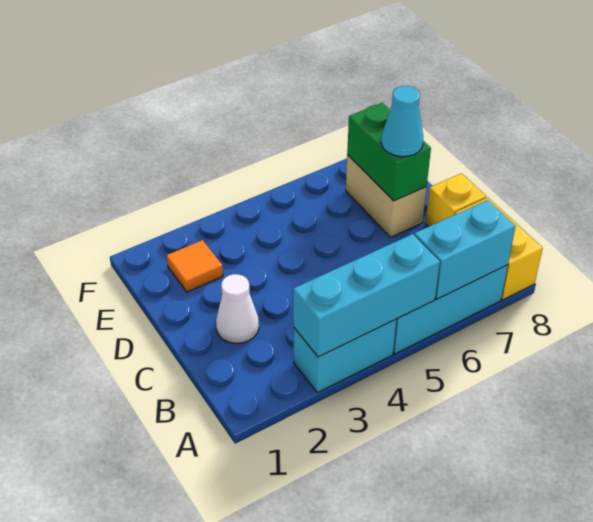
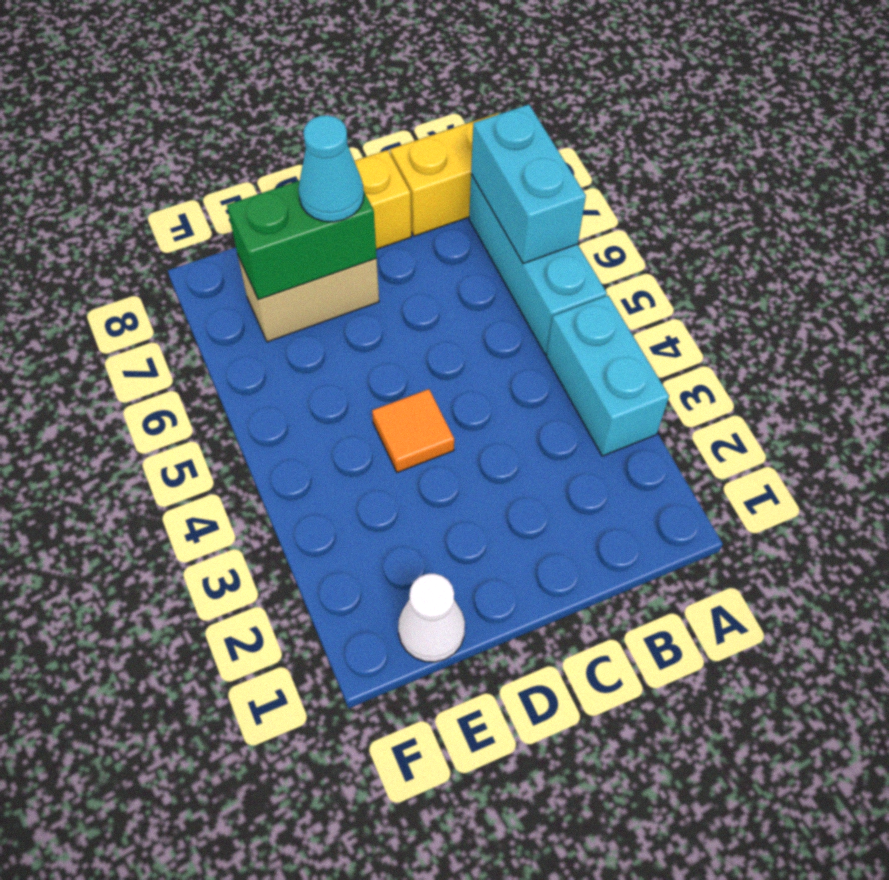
cyan brick A3:A5 level 2 -> none
white cone C2 level 1 -> white cone E1 level 1
orange tile E2 level 1 -> orange tile D4 level 1

